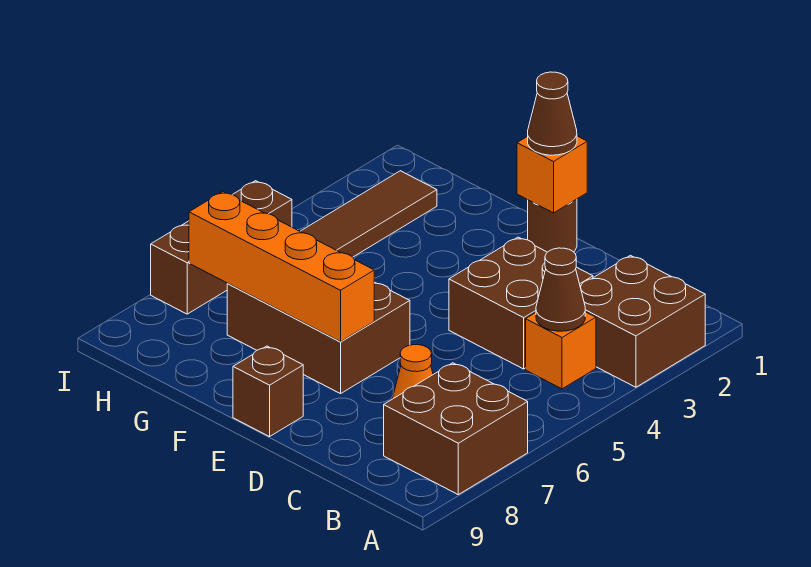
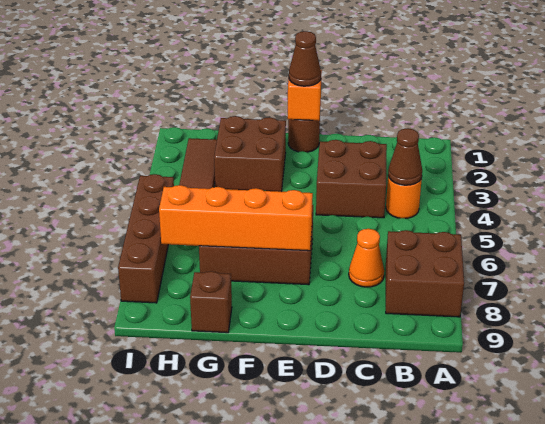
brown brick A2:B3 level 1 -> brown brick F2:G3 level 1
orange brick B4 level 1 -> orange round brick B4 level 1
brown brick E9 level 1 -> brown brick G9 level 1
brown brick I5:I7 level 1 -> brown brick I5:I8 level 1

